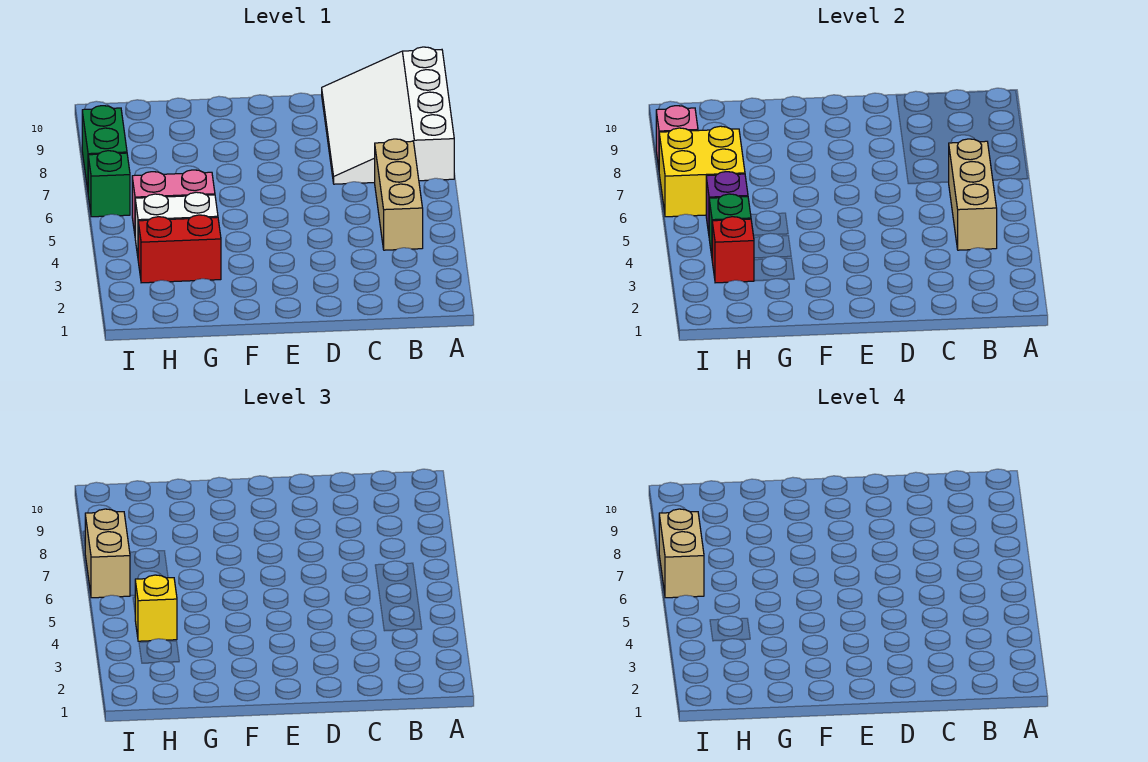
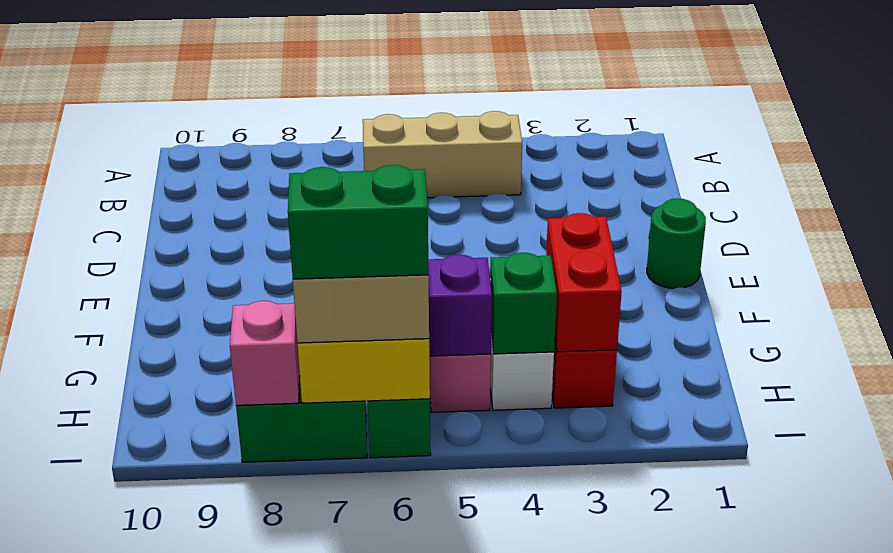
white slope A7:C10 level 1 top A -> none
tan brick B4:B6 level 2 -> none
none -> green round brick E1 level 1
red brick H3 level 2 -> red brick G3:H3 level 2
yellow brick H4 level 3 -> none
tan brick I6:I7 level 4 -> green brick I6:I7 level 4

